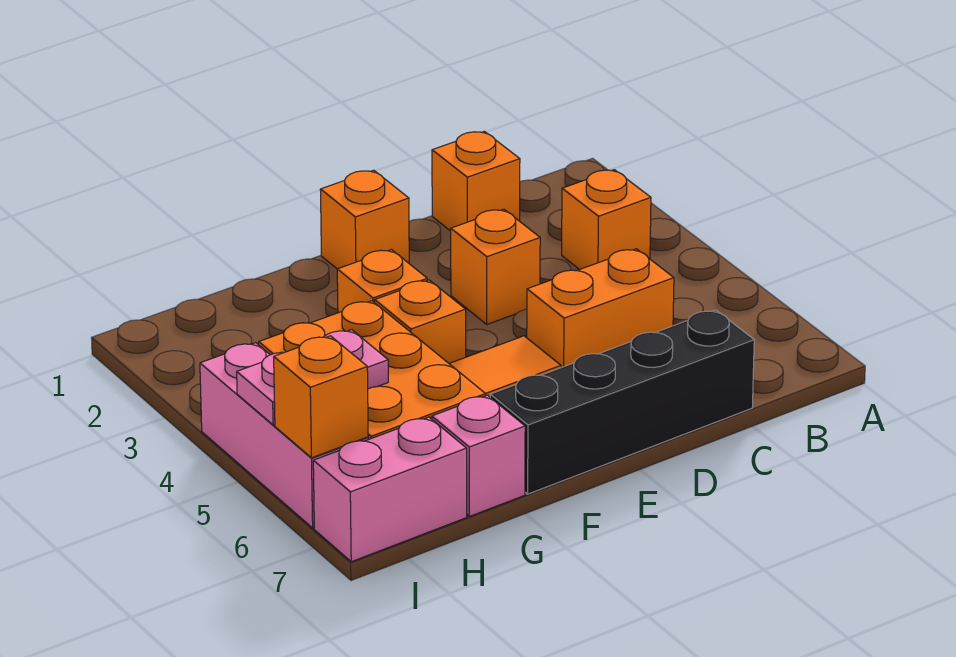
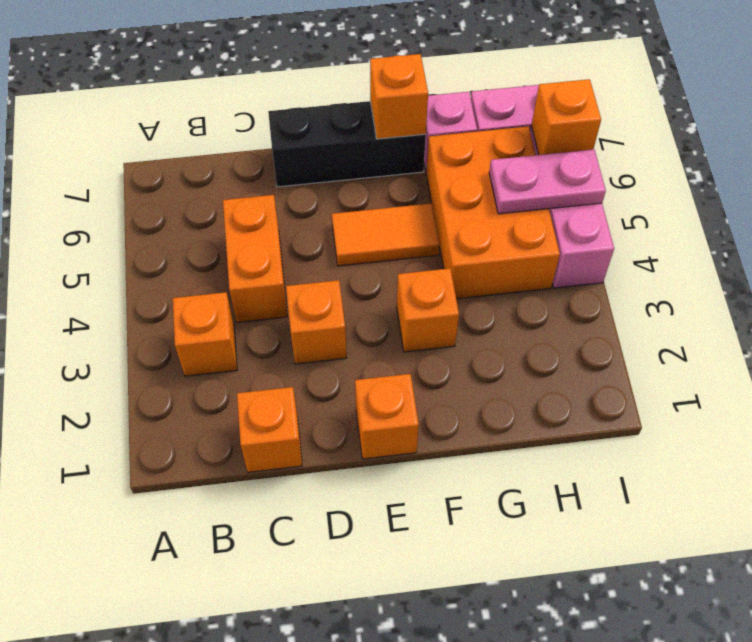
orange brick C5:D5 level 1 -> orange brick C4:C5 level 1
black brick C7:F7 level 1 -> black brick D7:F7 level 1
orange brick F4 level 1 -> orange brick F7 level 2

